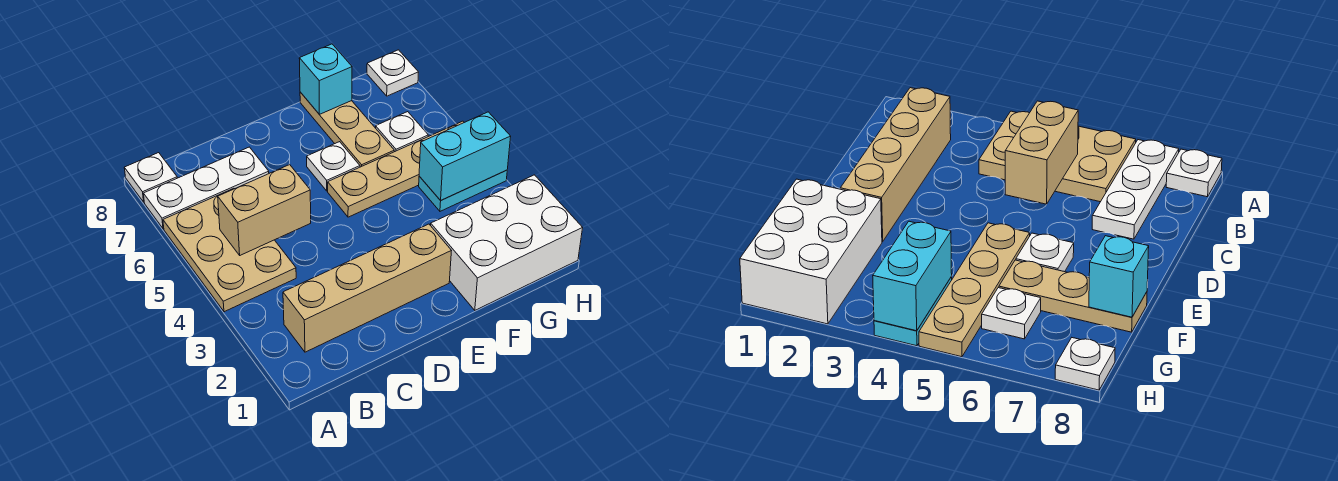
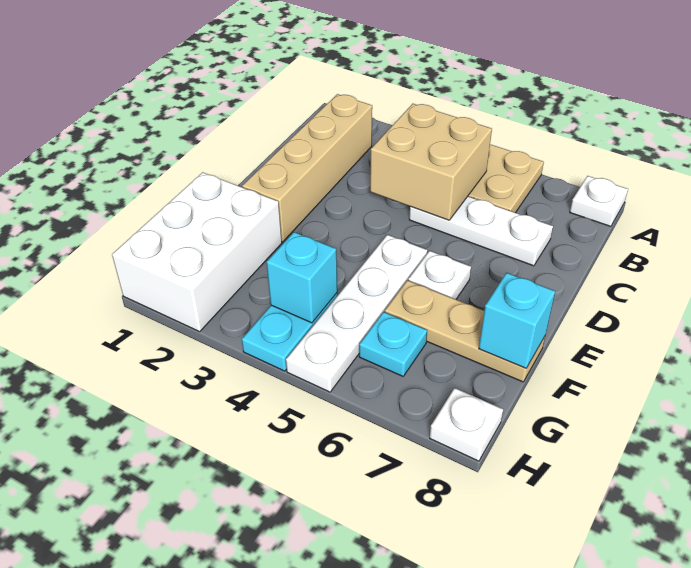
white plate A7:C7 level 1 -> white plate C5:C7 level 1
tan brick B5:C5 level 2 -> tan brick B4:C5 level 2
tan plate E5:H5 level 1 -> white plate E5:H5 level 1
cyan brick G4:H4 level 2 -> cyan brick G4 level 2
white plate G6 level 1 -> cyan plate G6 level 1

